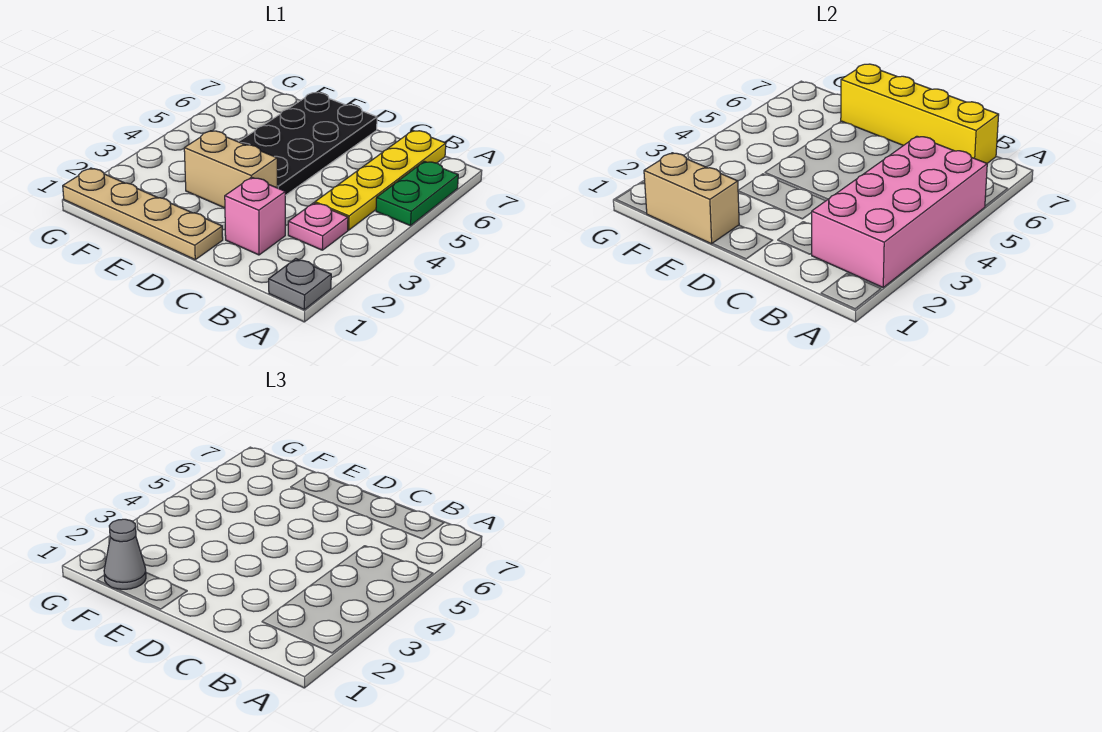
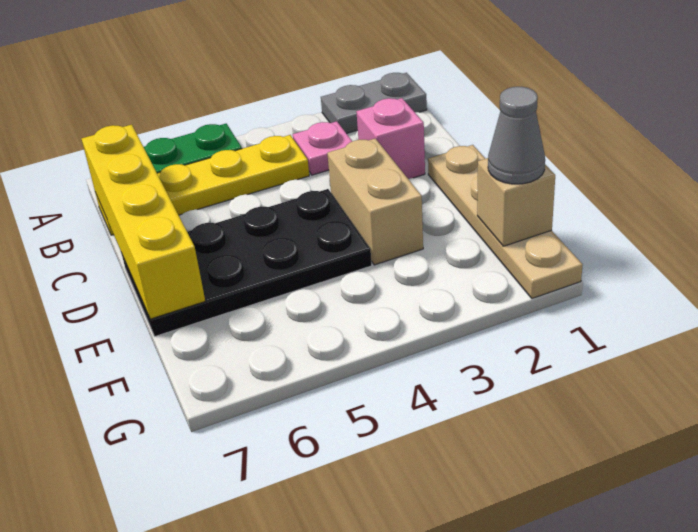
grey plate A1 level 1 -> grey plate A1:A2 level 1
pink brick A2:B5 level 2 -> none
tan brick E1:F1 level 2 -> tan brick F1 level 2

